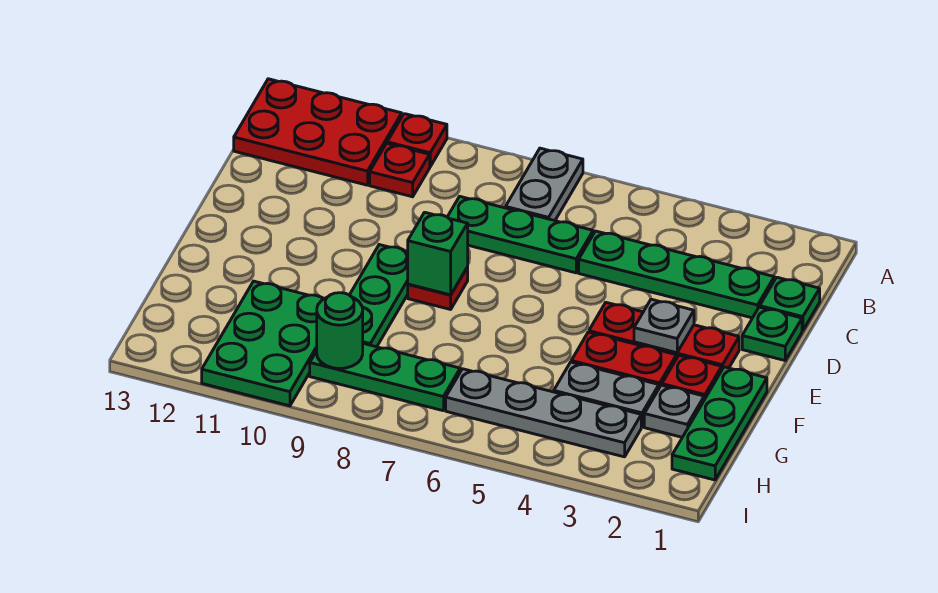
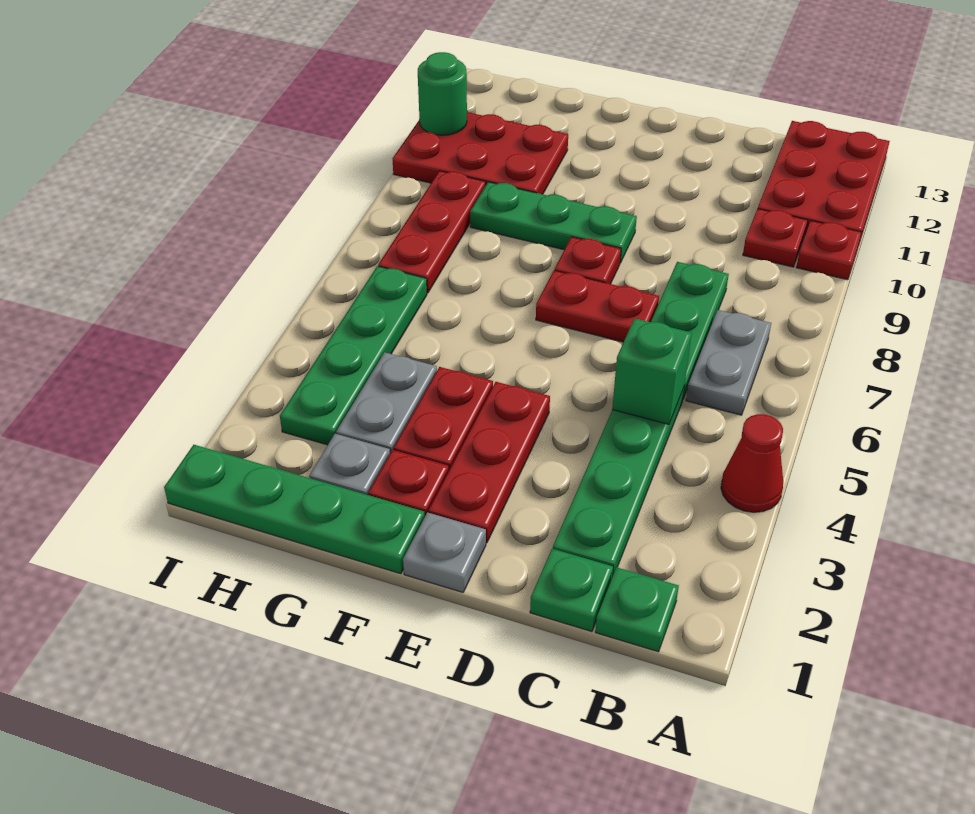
none -> red cone A4 level 1
grey plate A7:B7 level 1 -> grey plate B6:B7 level 1
green plate D1 level 1 -> green plate B1 level 1
none -> red plate D7:E7 level 1
grey plate E3 level 2 -> grey plate E1 level 1
green brick E8 level 2 -> green brick C5 level 2
green plate F1:H1 level 1 -> green plate F1:I1 level 1
green plate G10:I11 level 1 -> red plate G10:I11 level 1
grey plate H3:H6 level 1 -> green plate H3:H6 level 1
green plate H7:H9 level 1 -> red plate H7:H9 level 1
green round brick H9 level 2 -> green round brick I11 level 2

